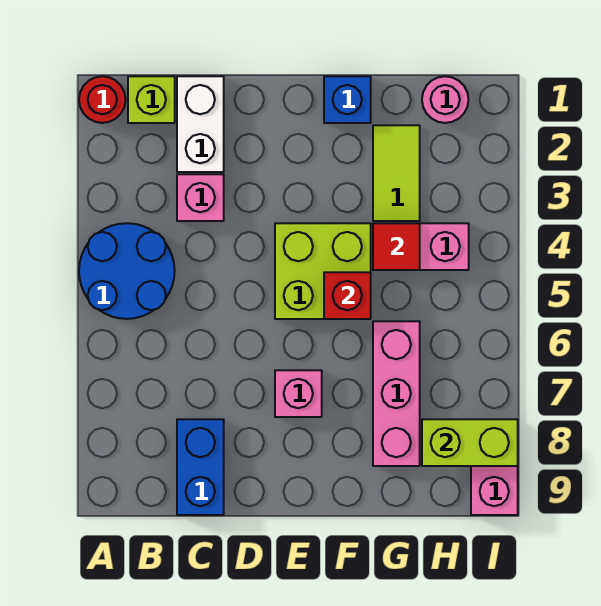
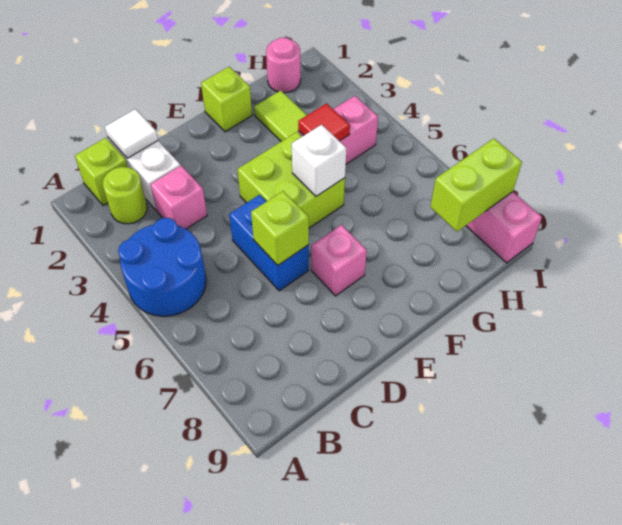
red round brick A1 level 1 -> none
none -> lime round brick B2 level 1
none -> white tile C1 level 2
blue brick C8:C9 level 1 -> blue brick D5:D6 level 1
none -> lime brick D6 level 2
blue brick F1 level 1 -> lime brick F1 level 1
red brick F5 level 2 -> white brick F5 level 2
pink brick G6:G8 level 1 -> none

